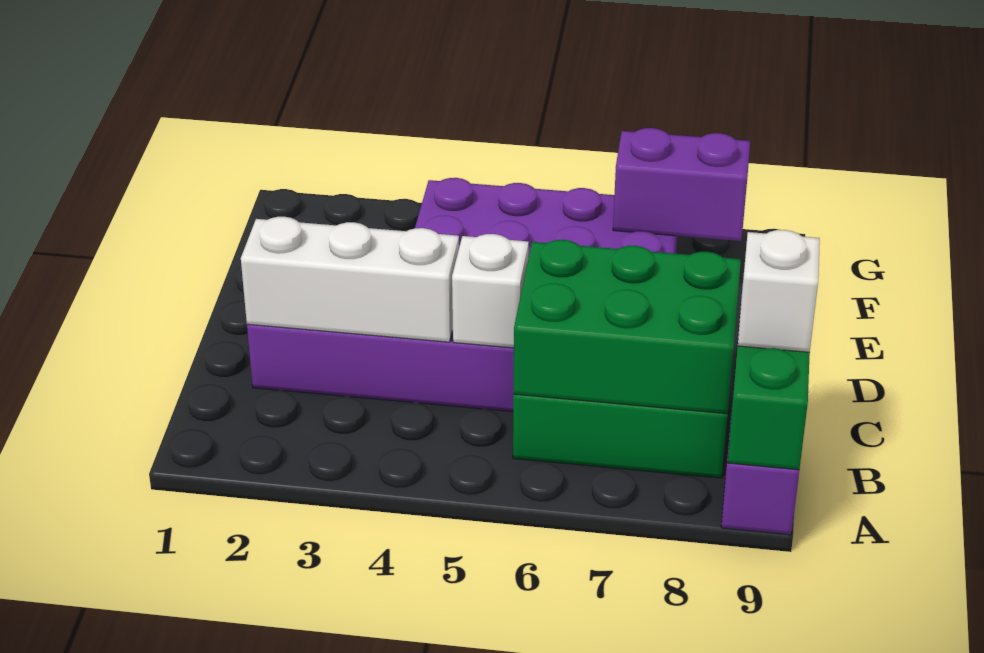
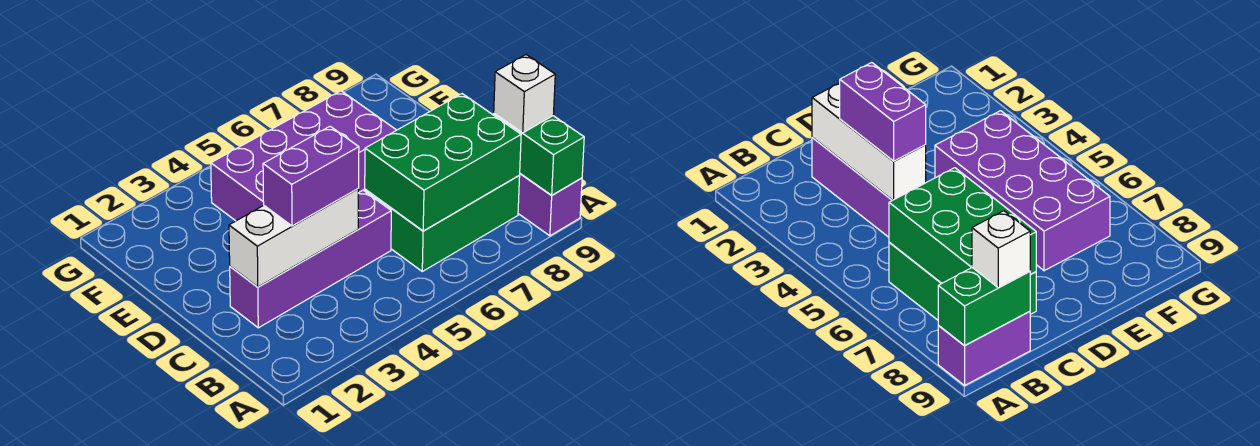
white brick C5 level 2 -> none
purple brick F7:F8 level 2 -> purple brick C3:C4 level 3

